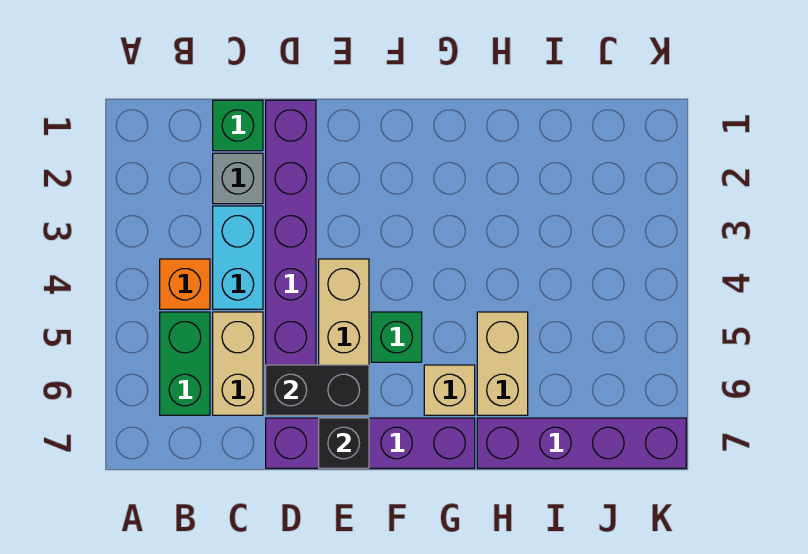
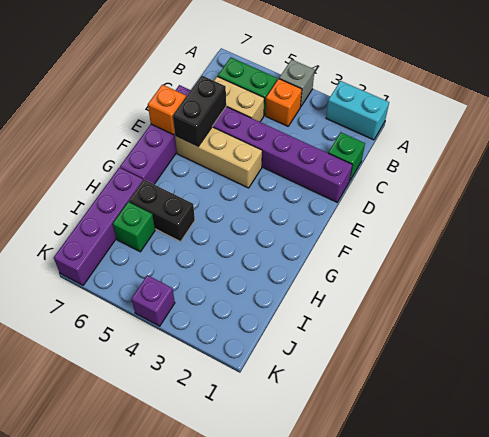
grey brick C2 level 1 -> grey brick A4 level 1
cyan brick C3:C4 level 1 -> cyan brick A1:A2 level 1
black brick E7 level 2 -> orange brick E7 level 2
green brick F5 level 1 -> green brick I6 level 1
tan brick G6 level 1 -> none
tan brick H5:H6 level 1 -> black brick H5:H6 level 1
none -> purple brick K4 level 1

